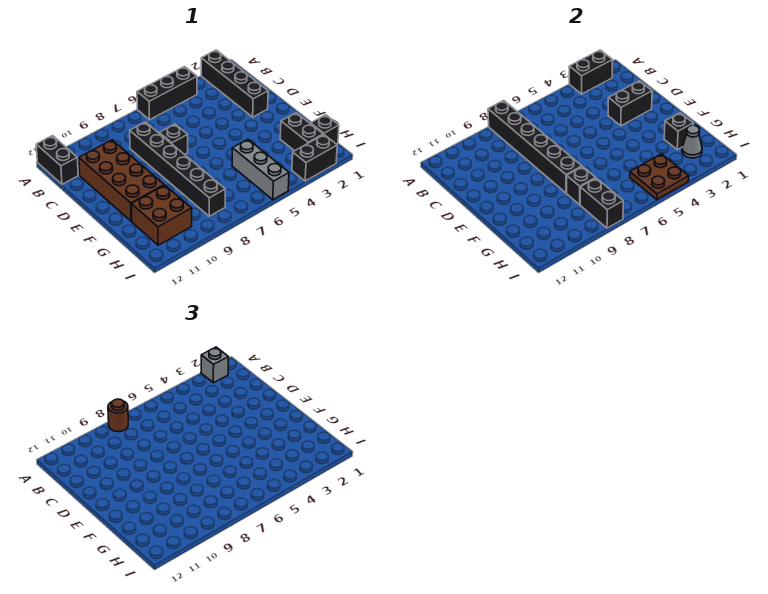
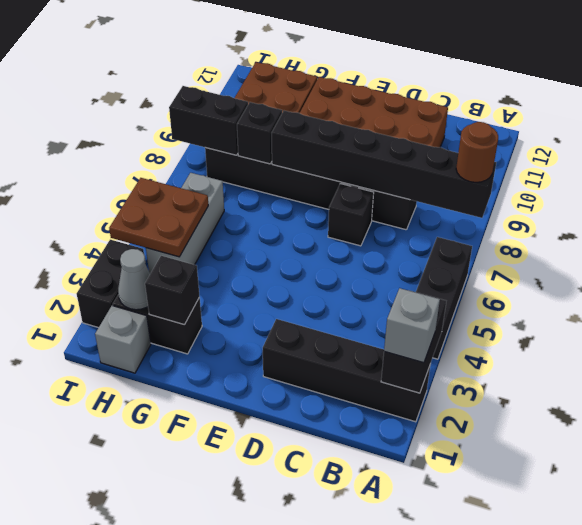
black brick A12:B12 level 1 -> none
black brick D2:D3 level 2 -> none
grey brick G5:I5 level 1 -> grey brick H4:H6 level 1
black brick H1 level 1 -> grey brick H1 level 1

